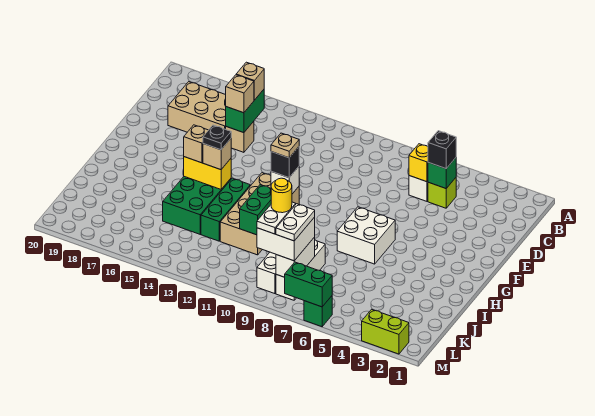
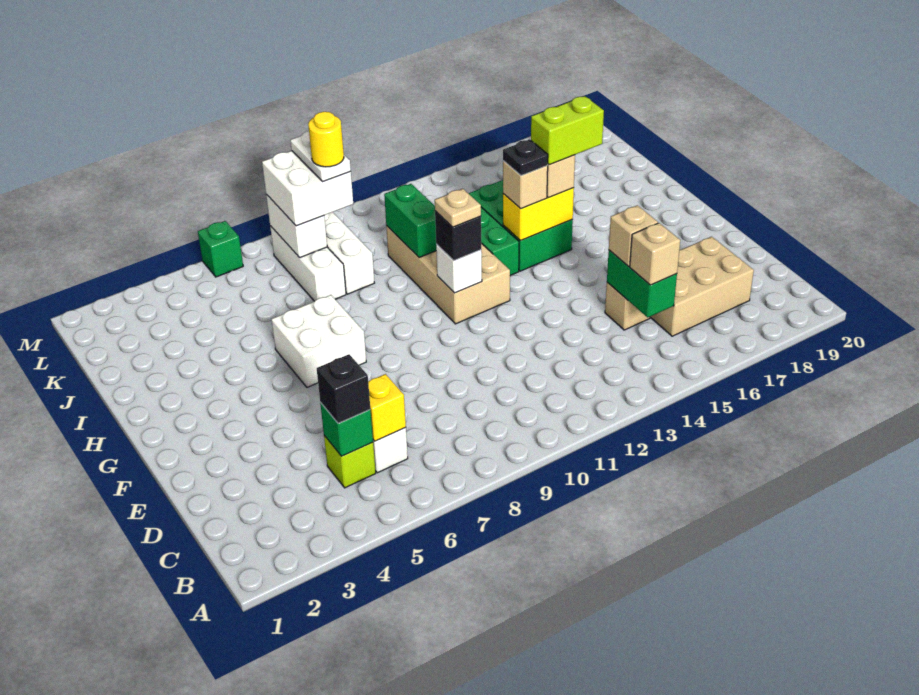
white plate K8:L8 level 4 -> none
lime brick M2:M3 level 1 -> lime brick H15:H16 level 4
green brick M6:M7 level 2 -> none

